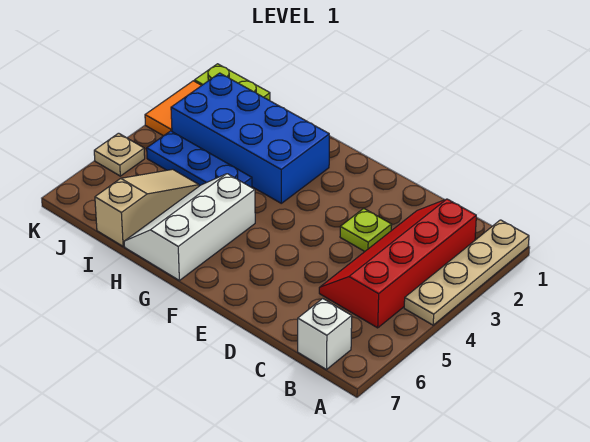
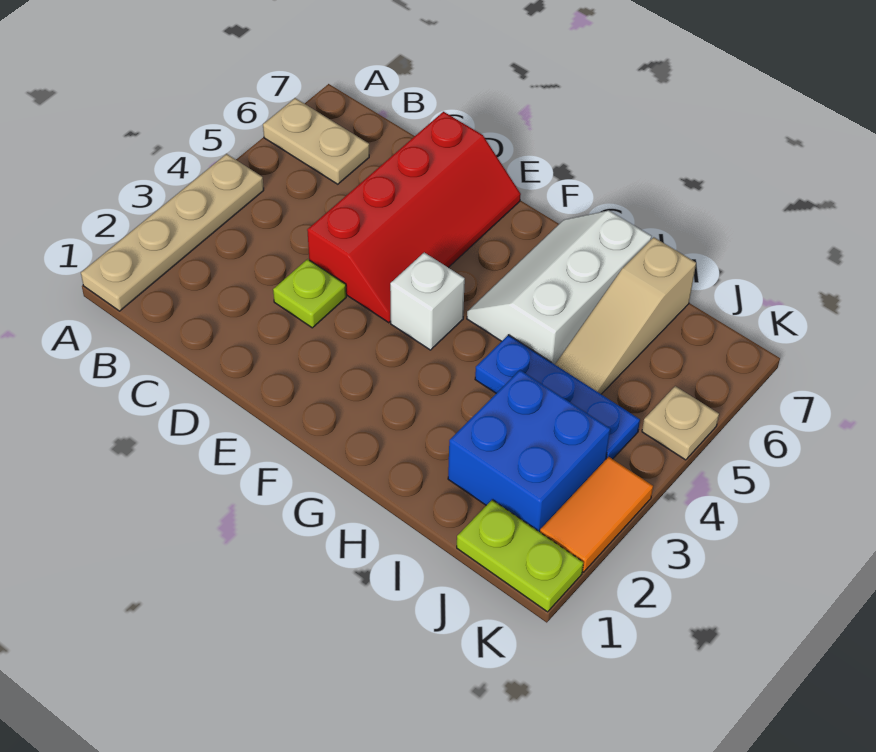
none -> tan plate A6:B6 level 1
red slope B2:C5 level 1 top B -> red slope D4:E7 level 1 top D
white brick B7 level 1 -> white brick F4 level 1
blue brick G2:J3 level 1 -> blue brick I2:J3 level 1
white slope G5:H7 level 1 top G -> white slope G5:H7 level 1 top H

